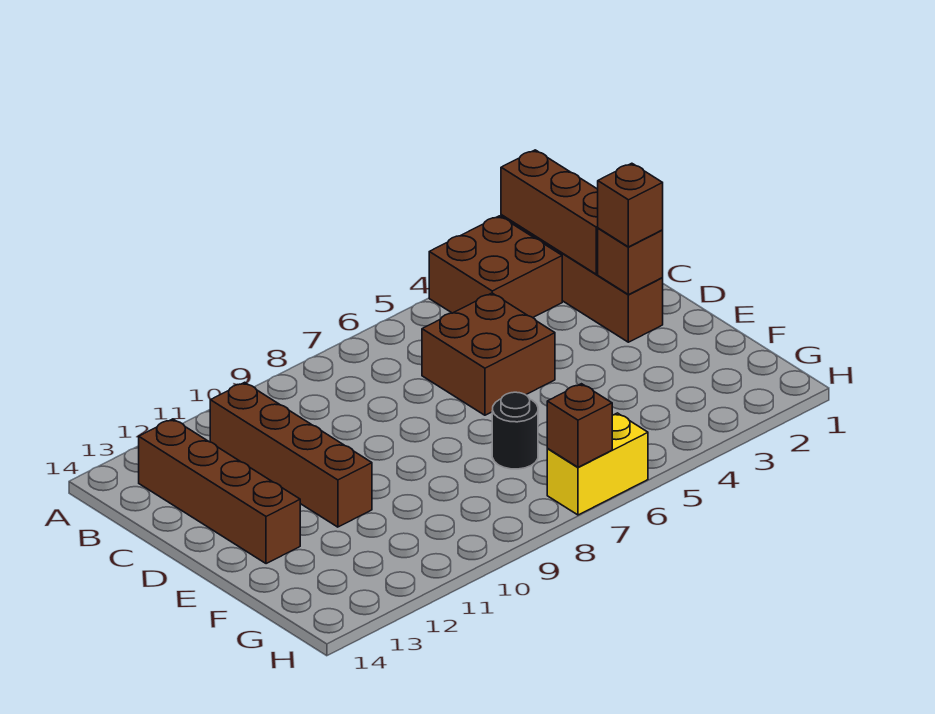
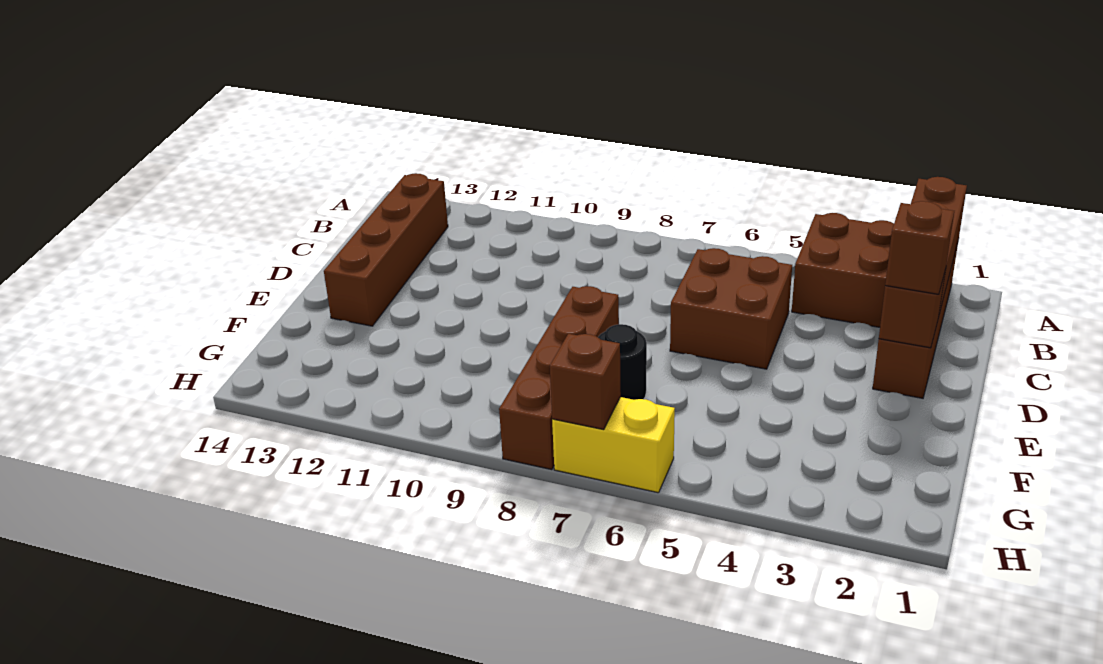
brown brick B11:E11 level 1 -> brown brick E8:H8 level 1

